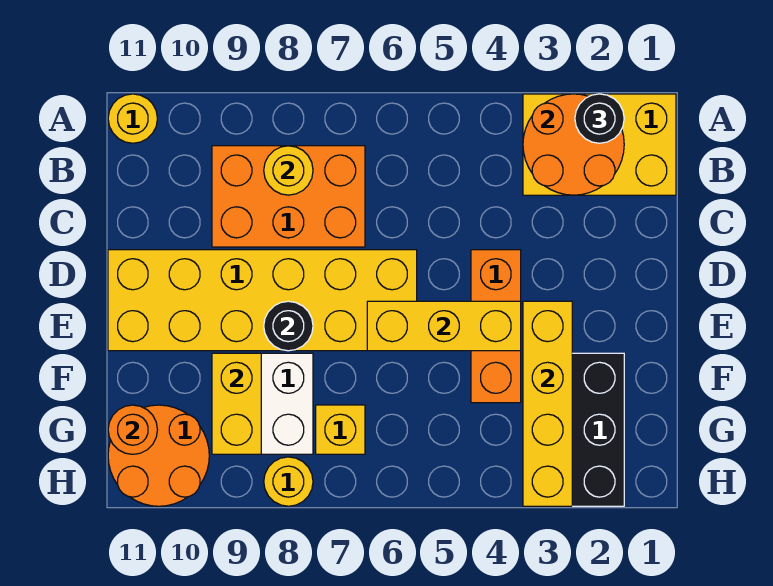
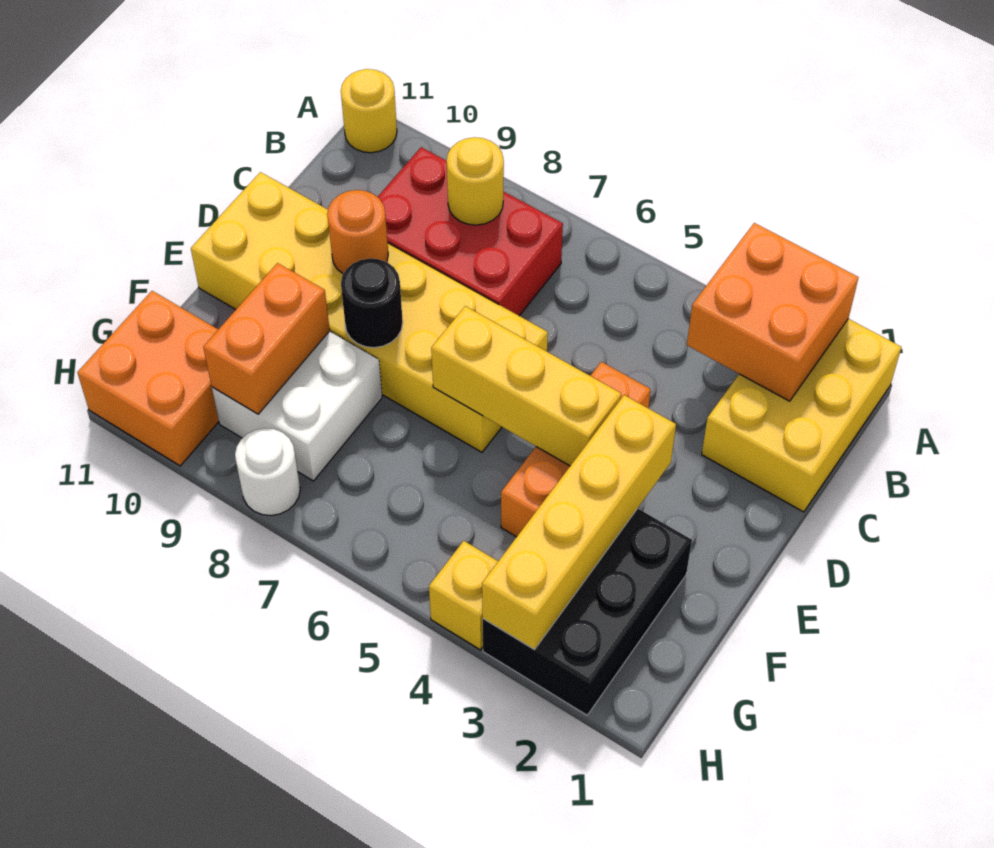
yellow brick A1:B3 level 1 -> yellow brick A1:C2 level 1
orange round brick A2:B3 level 2 -> orange brick A2:B3 level 2
black round brick A2 level 3 -> none
orange brick B7:C9 level 1 -> red brick B7:C9 level 1
yellow brick F9:G9 level 2 -> orange brick F9:G9 level 2
yellow brick G7 level 1 -> yellow brick H4 level 1
orange round brick G10:H11 level 1 -> orange brick G10:H11 level 1
orange round brick G11 level 2 -> orange round brick D9 level 2
yellow round brick H8 level 1 -> white round brick H8 level 1

